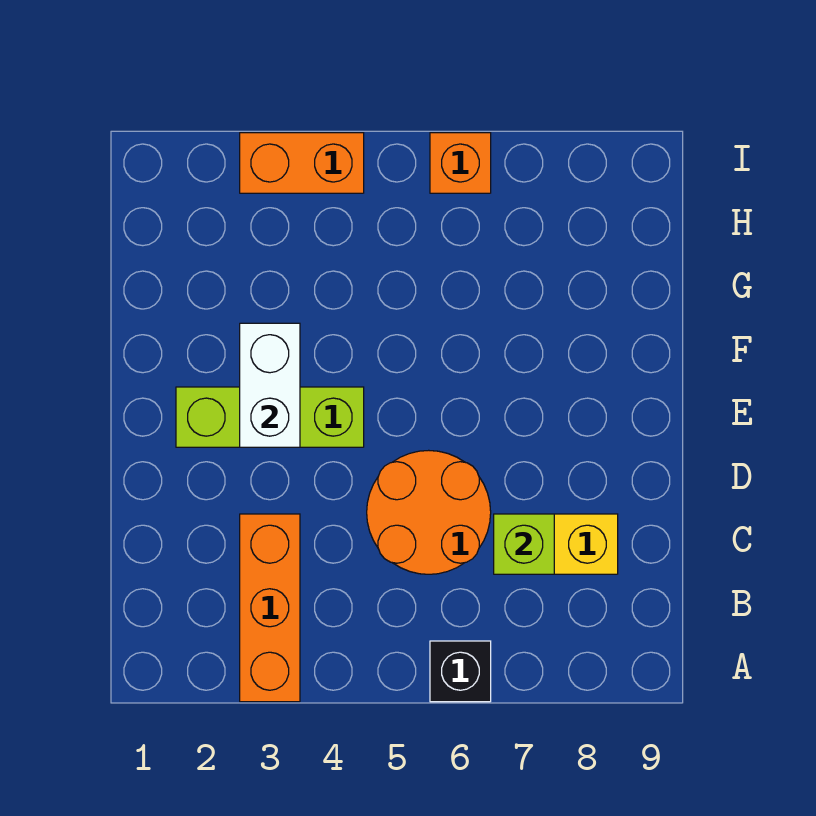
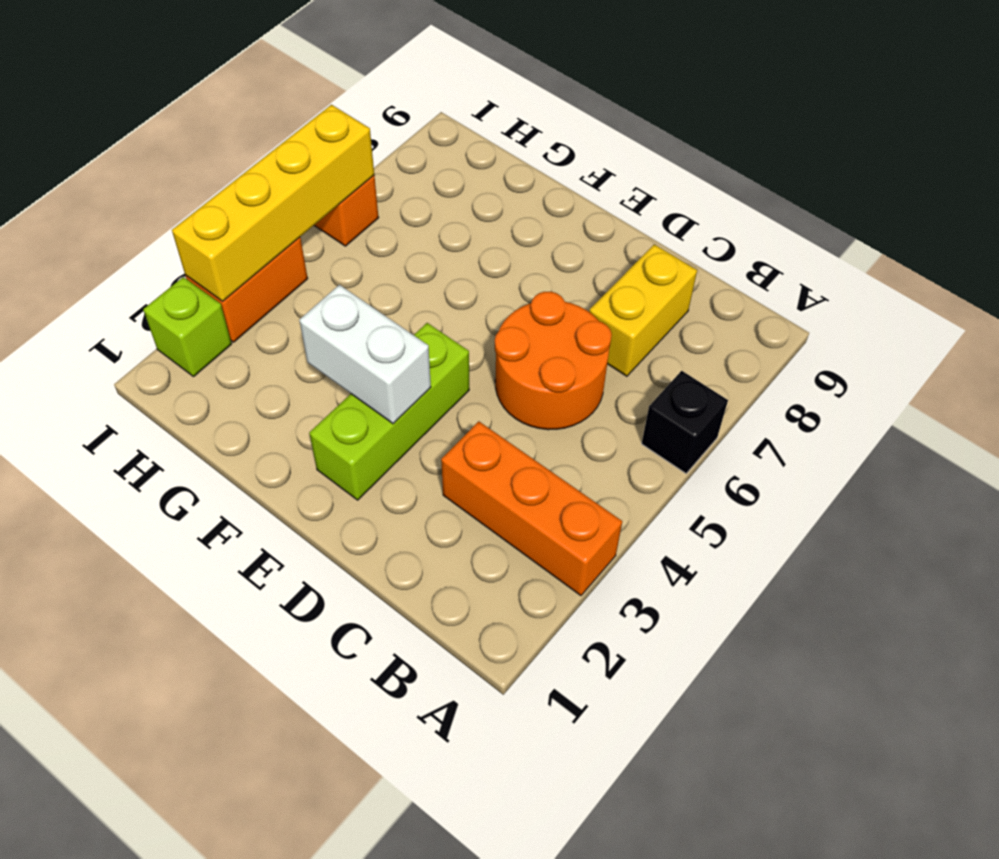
lime brick C7 level 2 -> lime brick I2 level 1
none -> yellow brick I3:I6 level 2

